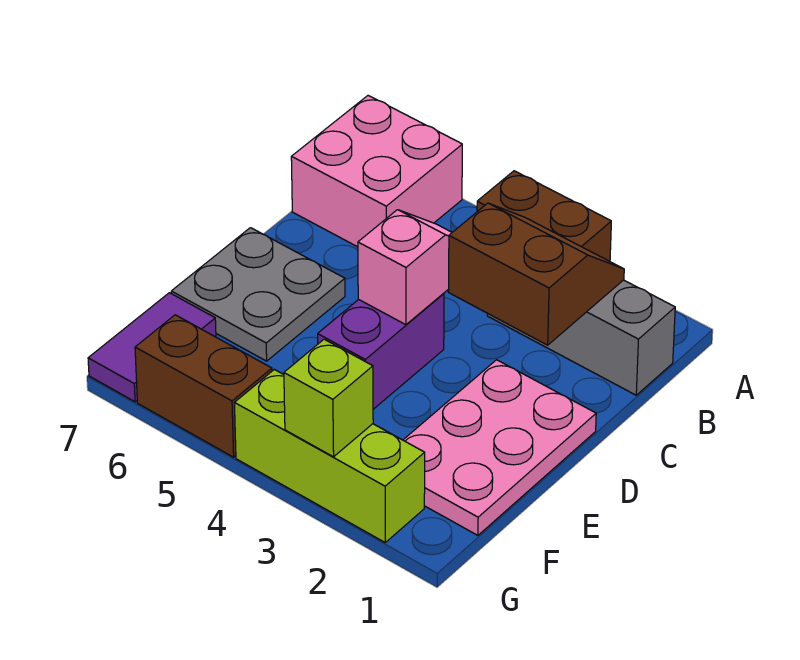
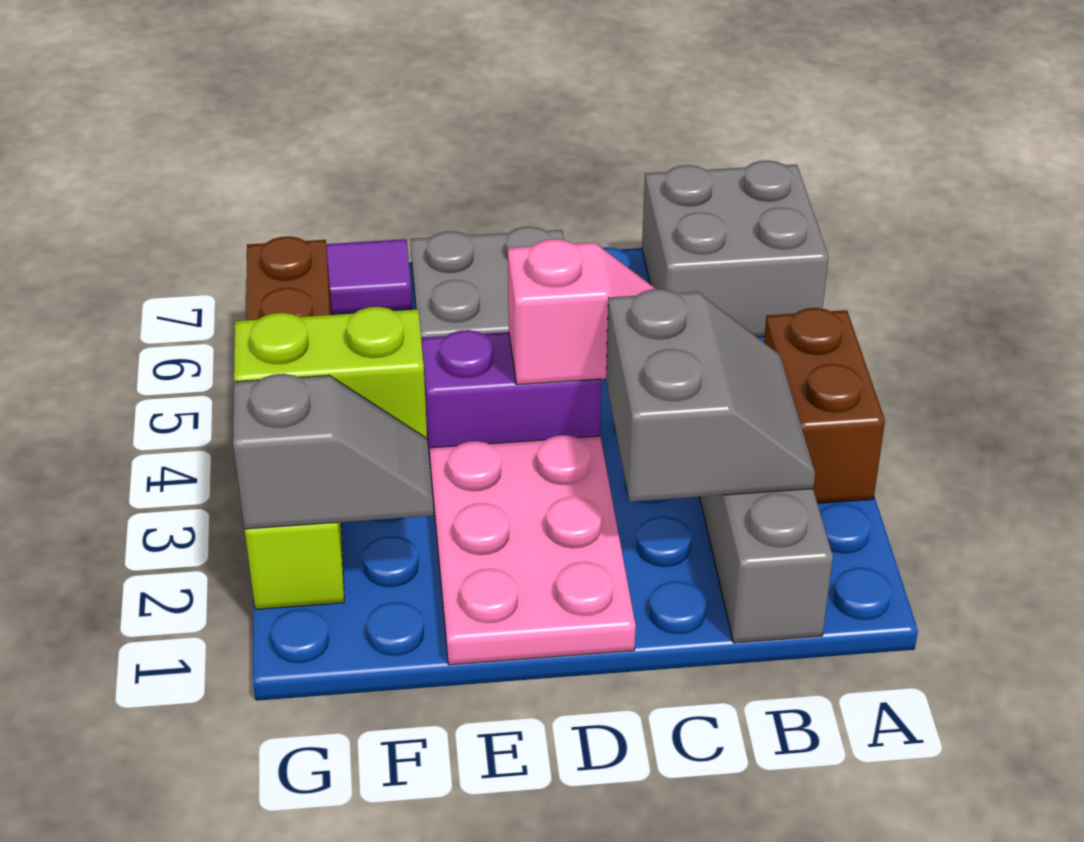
pink brick A6:B7 level 1 -> grey brick A6:B7 level 1
brown slope B2:C3 level 2 top C -> grey slope B2:C3 level 2 top C
pink plate D1:F2 level 1 -> pink plate D1:E3 level 1
none -> grey slope F2:G2 level 2 top G
lime brick G3 level 2 -> lime brick F3:G3 level 2

